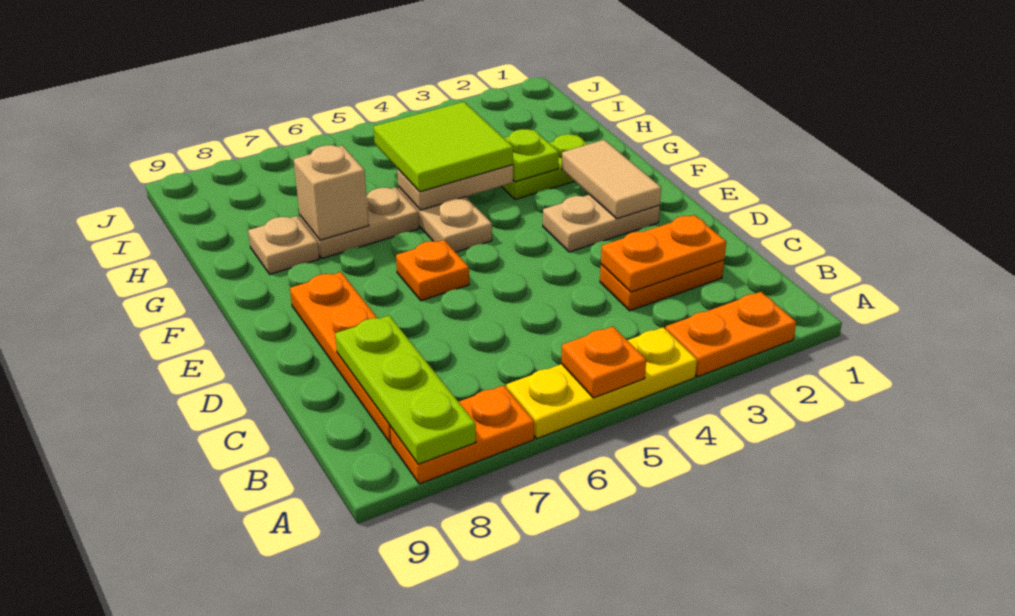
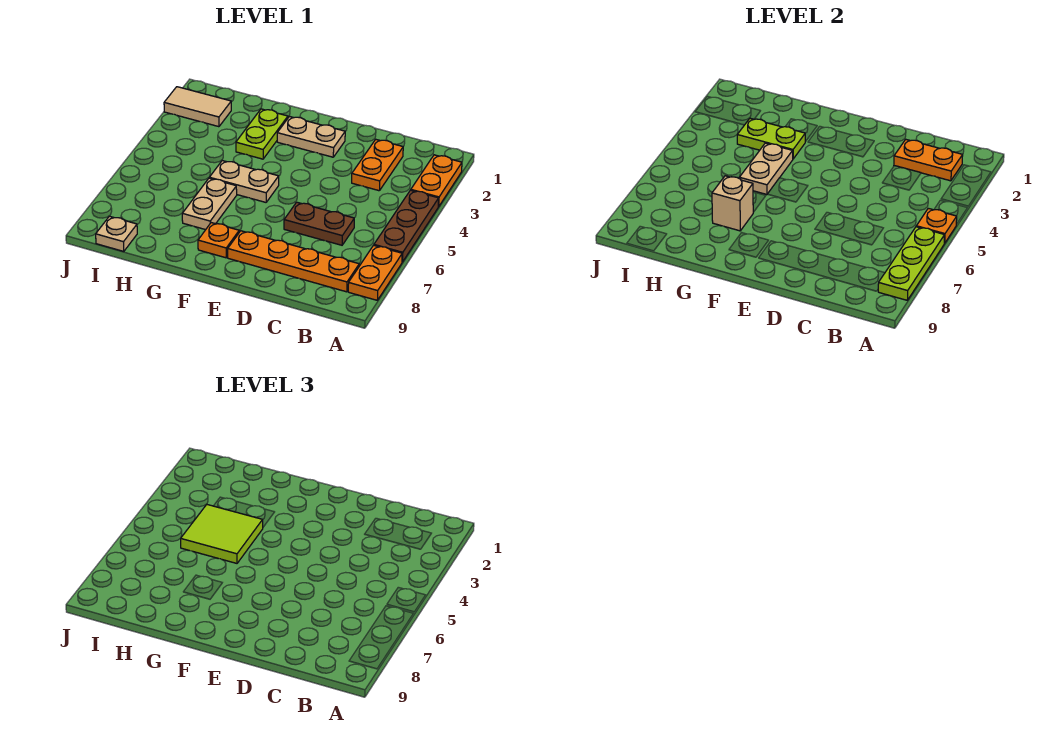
yellow plate A4:A6 level 1 -> brown plate A4:A6 level 1
lime plate A8:C8 level 2 -> lime plate A6:A8 level 2
orange plate C2:C3 level 2 -> orange plate B2:C2 level 2
none -> brown plate C6:D6 level 1
tan plate E2:E3 level 1 -> tan plate E2:F2 level 1
tan tile E2:F2 level 2 -> tan tile I2:J2 level 1
orange plate E6 level 1 -> orange plate F8 level 1
lime plate G3 level 2 -> lime plate G3:H3 level 2
tan plate G8 level 1 -> tan plate I9 level 1

